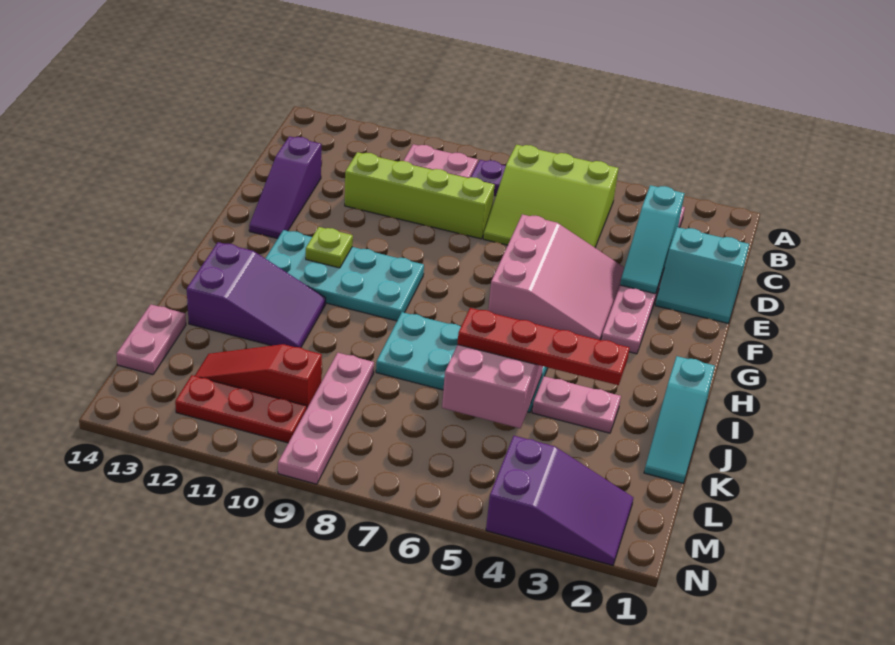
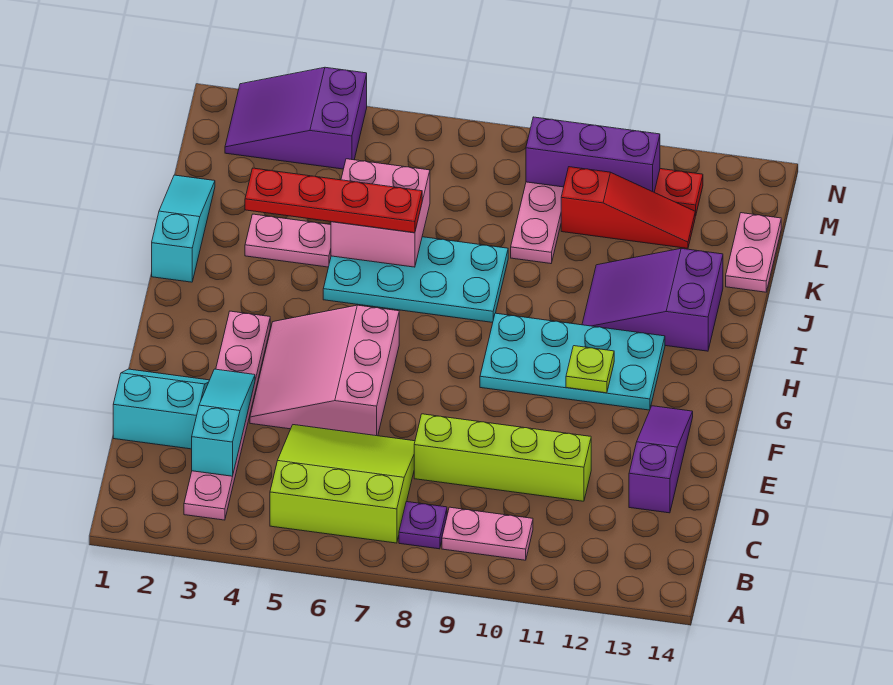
none -> purple brick M9:M11 level 2

